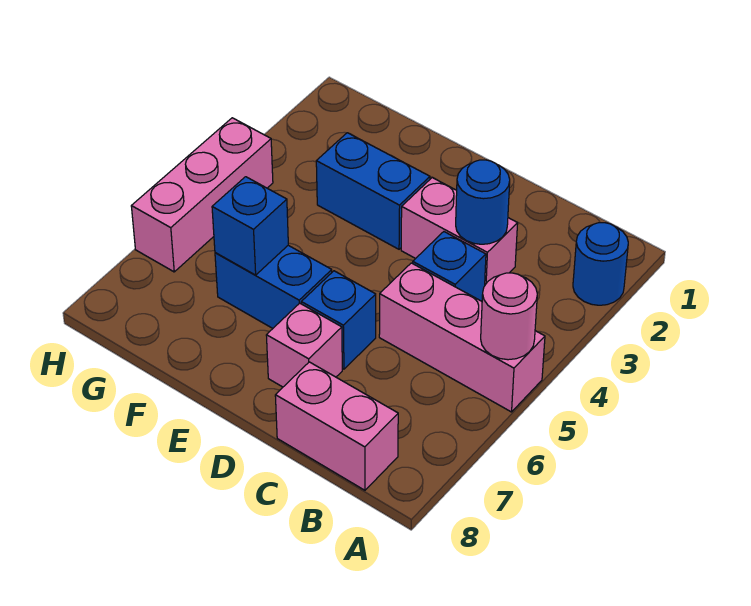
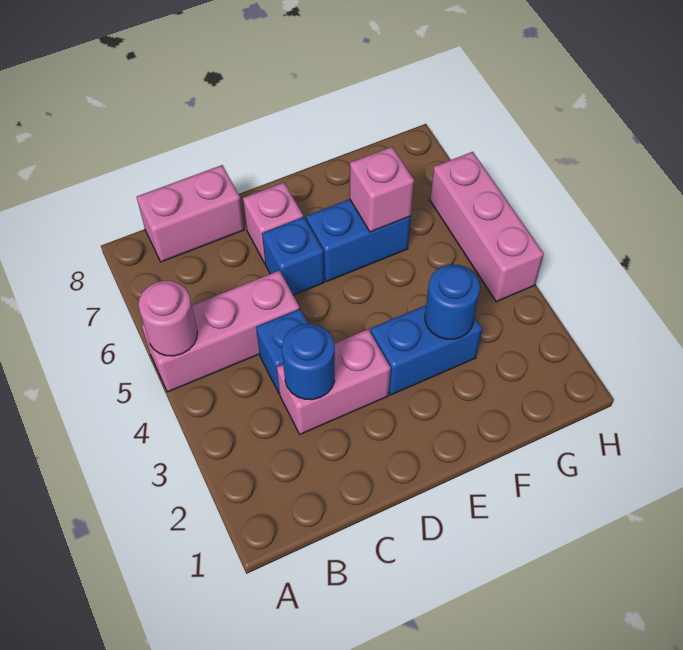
blue round brick A2 level 1 -> blue round brick F3 level 2
blue brick F6 level 2 -> pink brick F6 level 2

